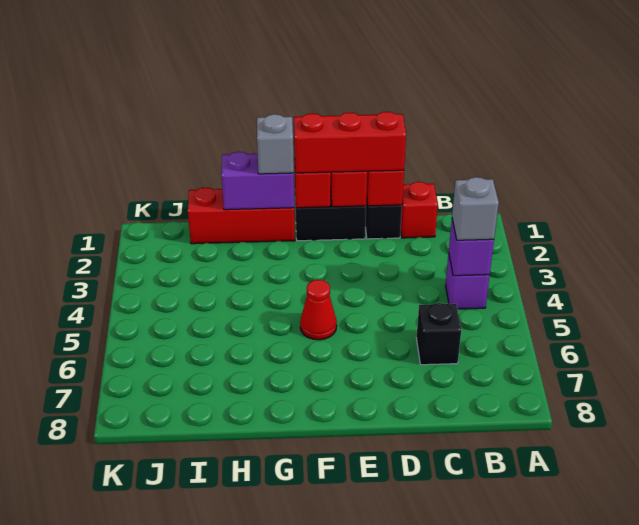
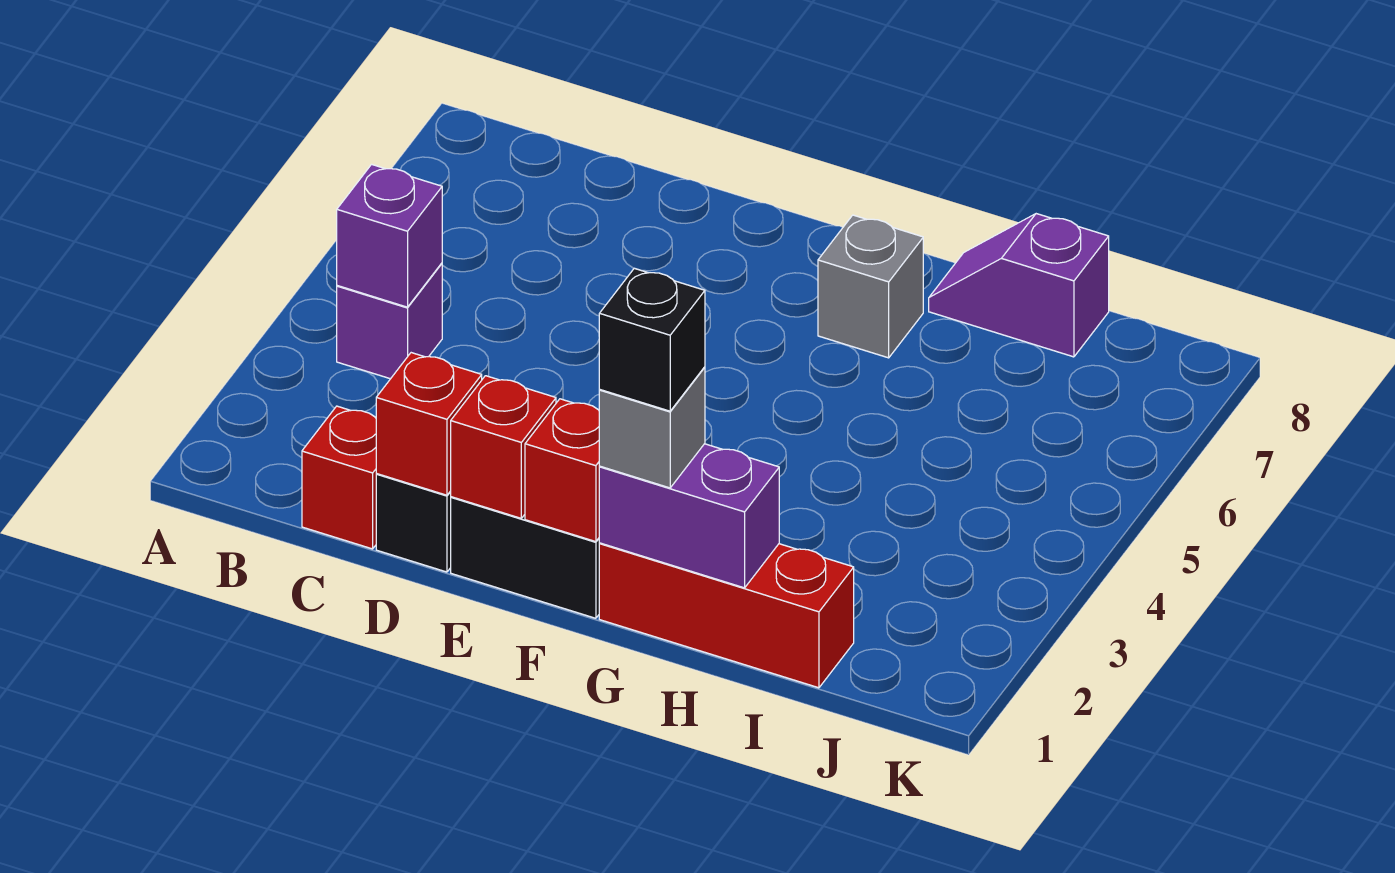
grey brick B4 level 3 -> grey brick G7 level 1
black brick C6 level 1 -> black brick G1 level 4
red brick D1:F1 level 3 -> none
red cone F5 level 1 -> none
none -> purple slope H8:I8 level 1 top I

